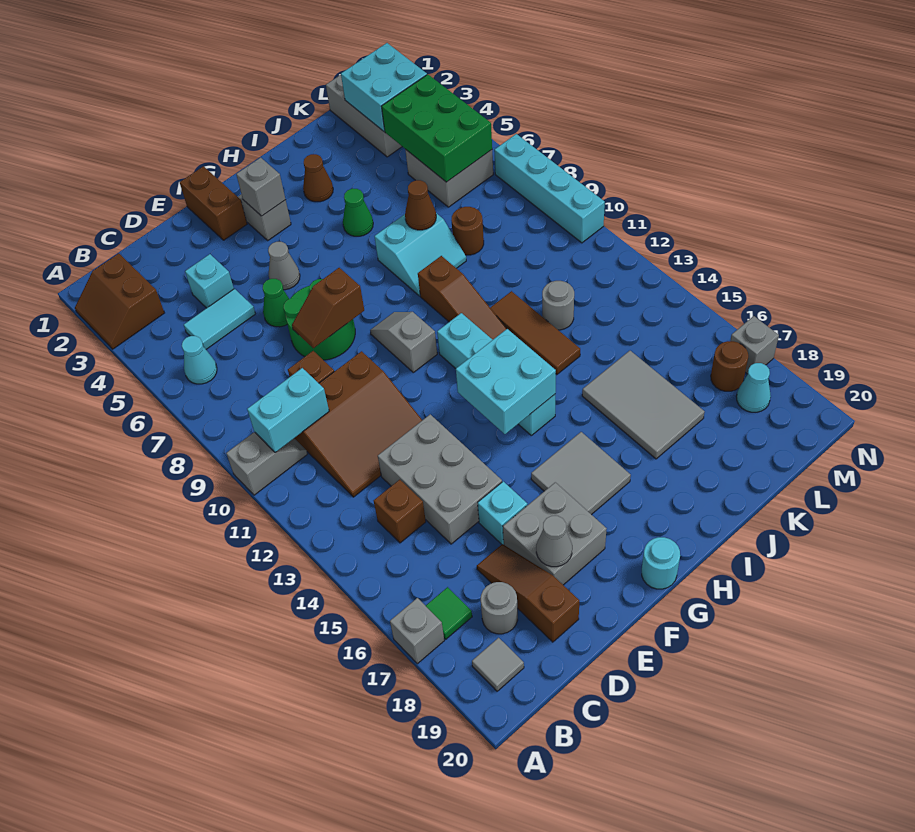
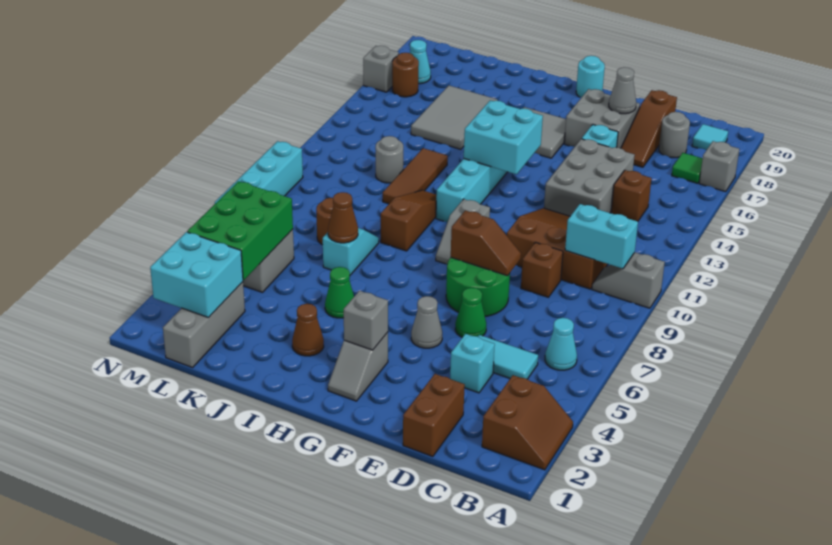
grey tile B19 level 1 -> cyan tile B19 level 1
brown brick F1:F2 level 1 -> brown brick D1:D2 level 1
cyan slope I7:J8 level 1 top 7 -> cyan slope J7:J8 level 1 top 7

